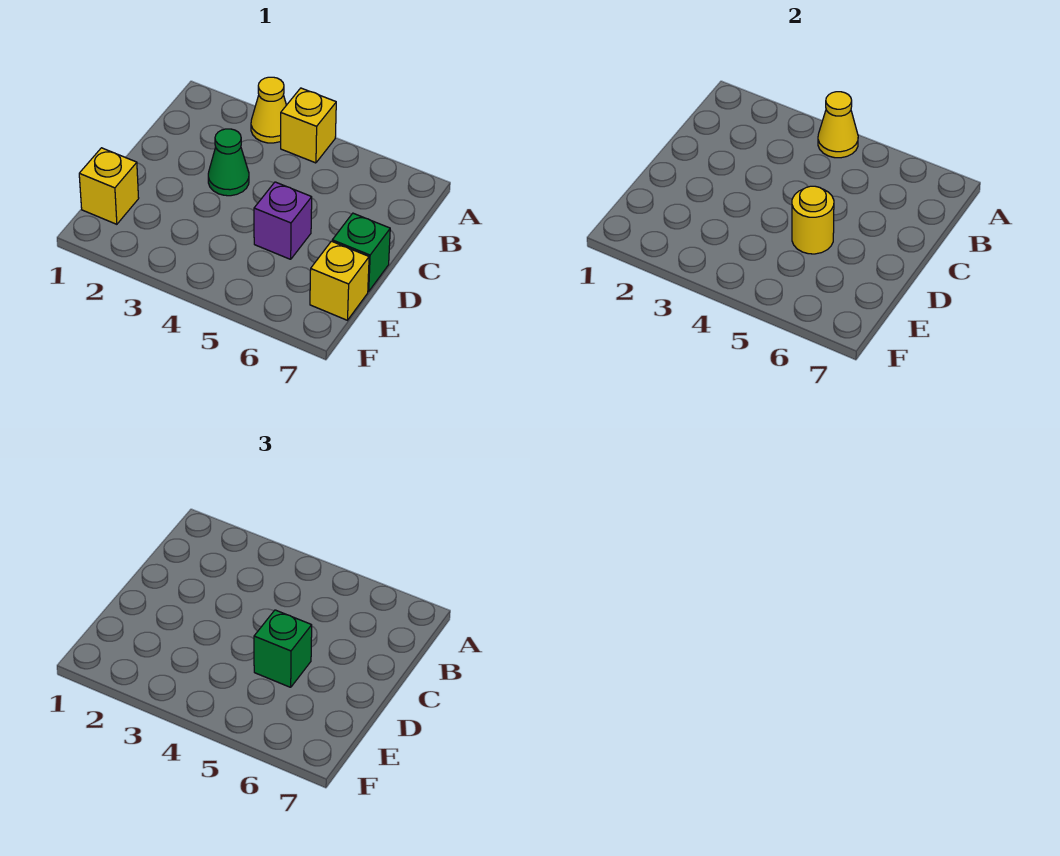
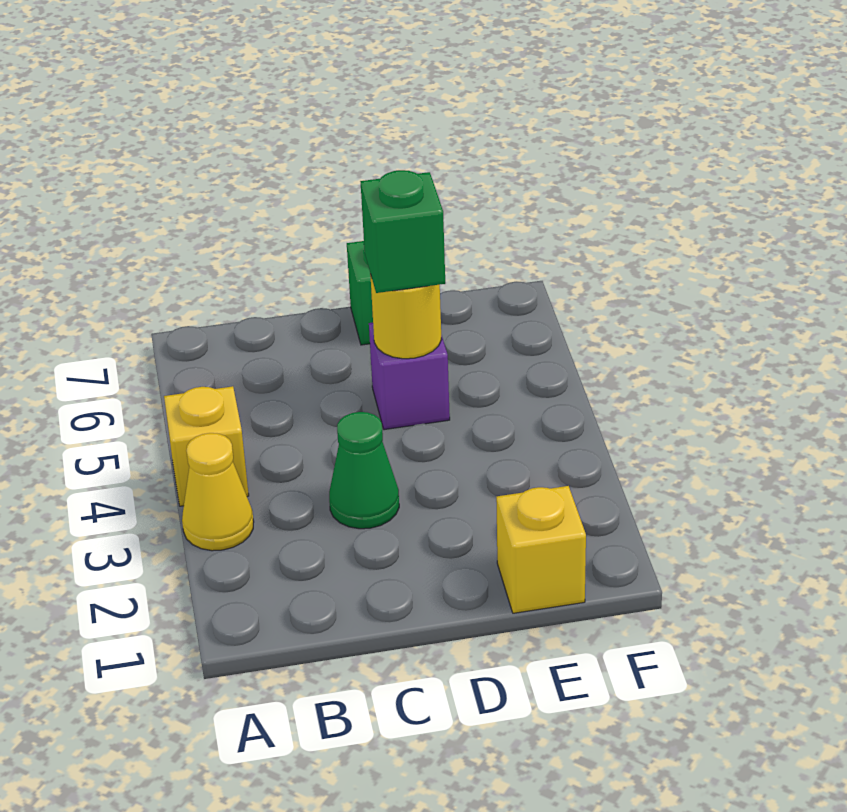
yellow cone A4 level 2 -> none
yellow brick E7 level 1 -> none

